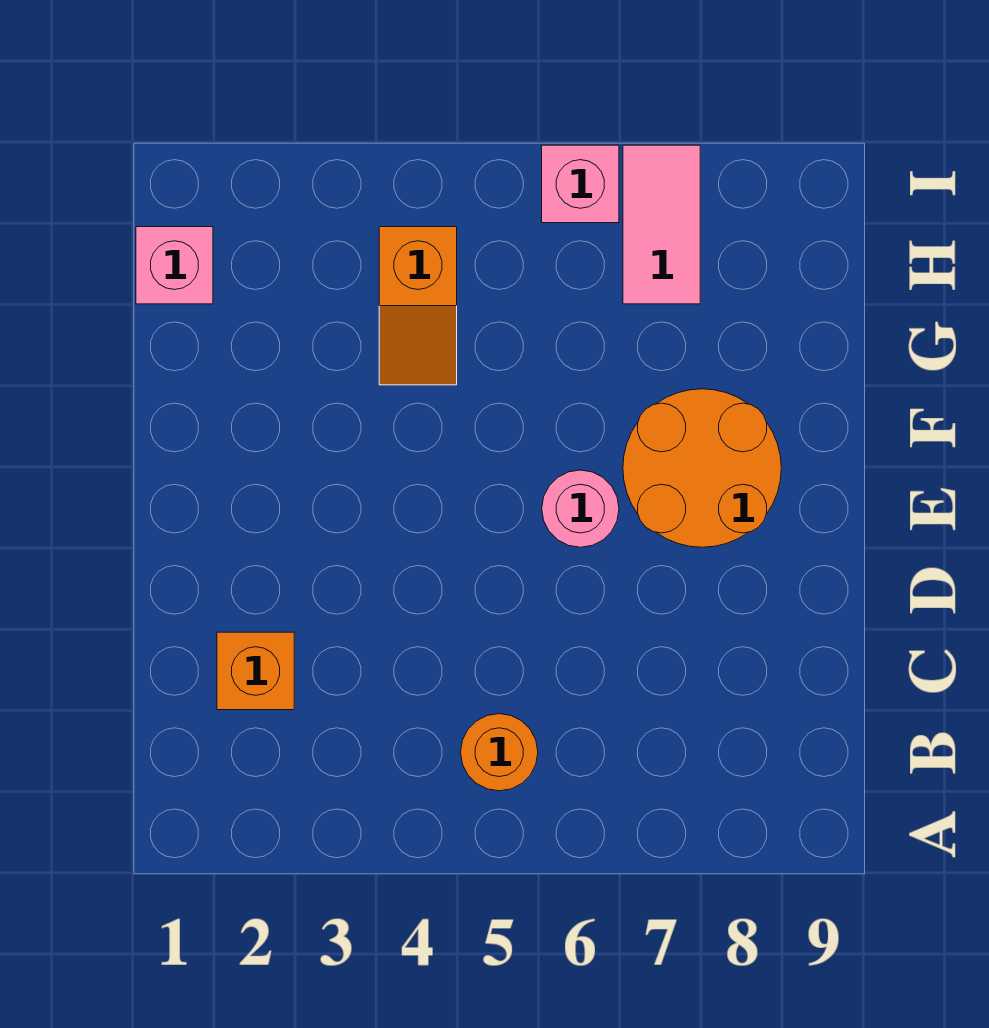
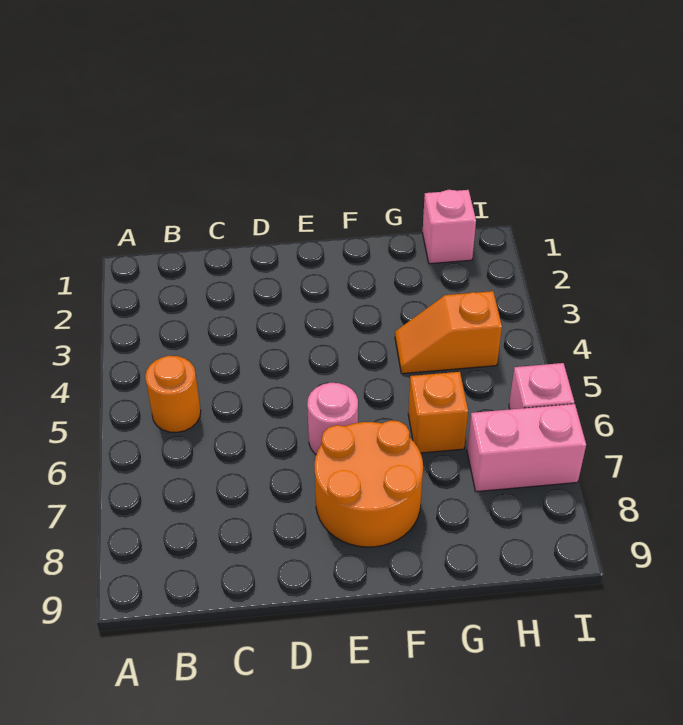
orange brick C2 level 1 -> orange brick G6 level 1
pink tile H7:I7 level 1 -> pink brick H7:I7 level 1

